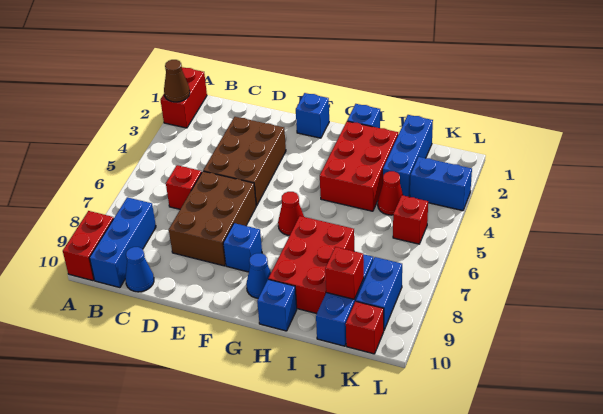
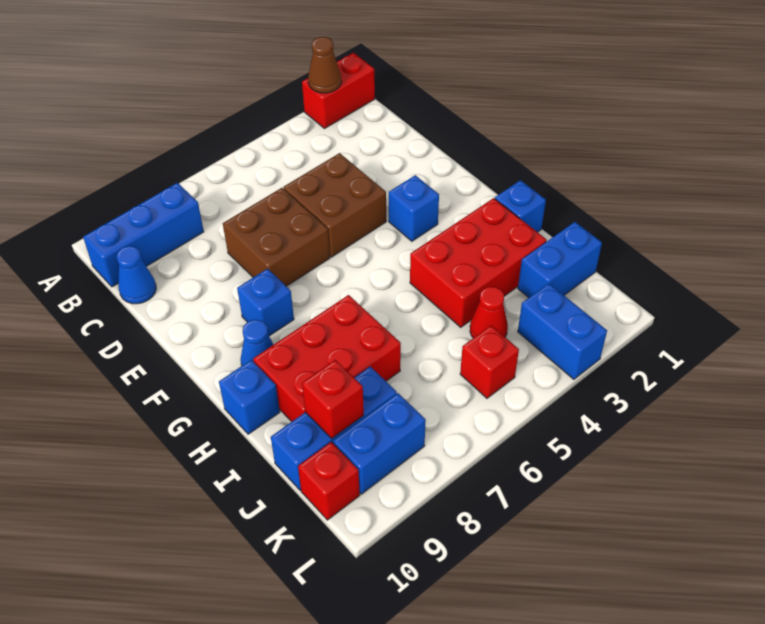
red brick A9:A10 level 1 -> none
red brick C6 level 1 -> none
brown brick D3:E5 level 1 -> brown brick D4:E5 level 1
brown brick D6:E8 level 1 -> brown brick D6:E7 level 1
blue brick F1 level 1 -> blue brick F3 level 1
red cone G6 level 1 -> none
blue brick J1:J3 level 1 -> blue brick J1:J2 level 1

